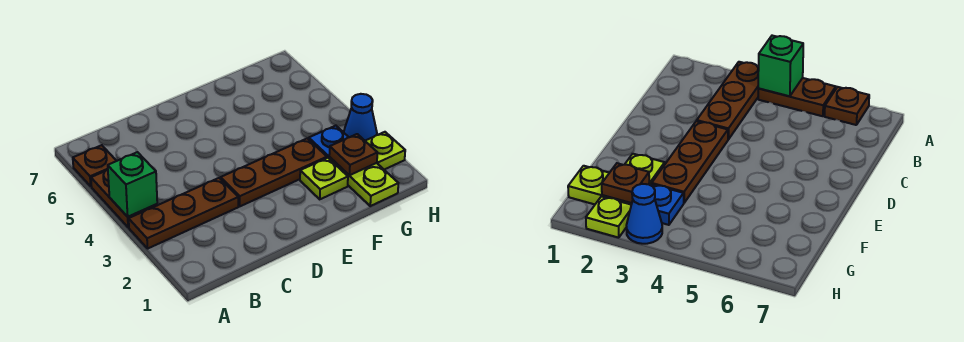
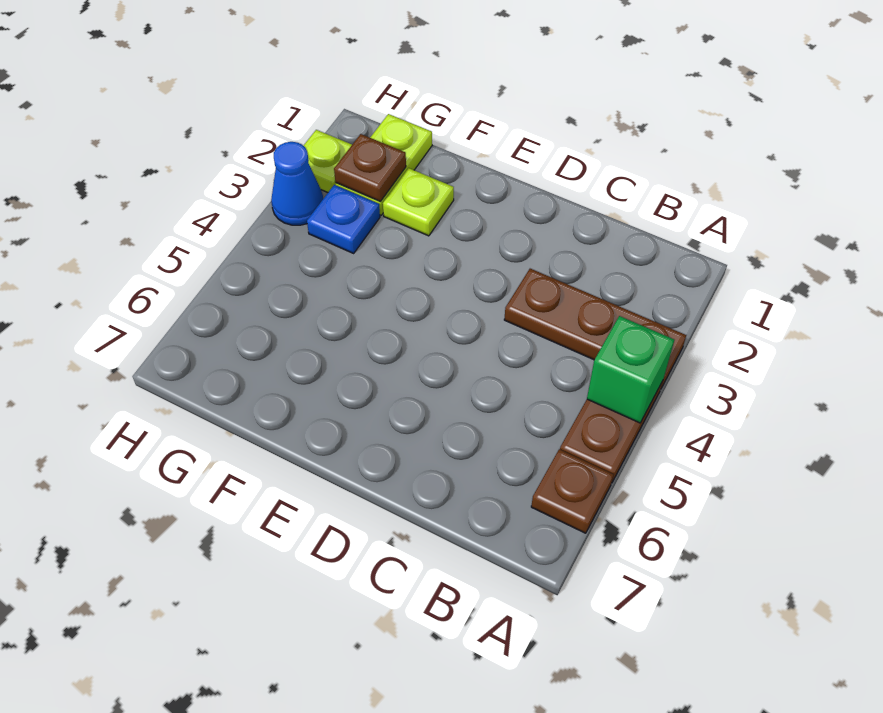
brown plate D3:F3 level 1 -> none

